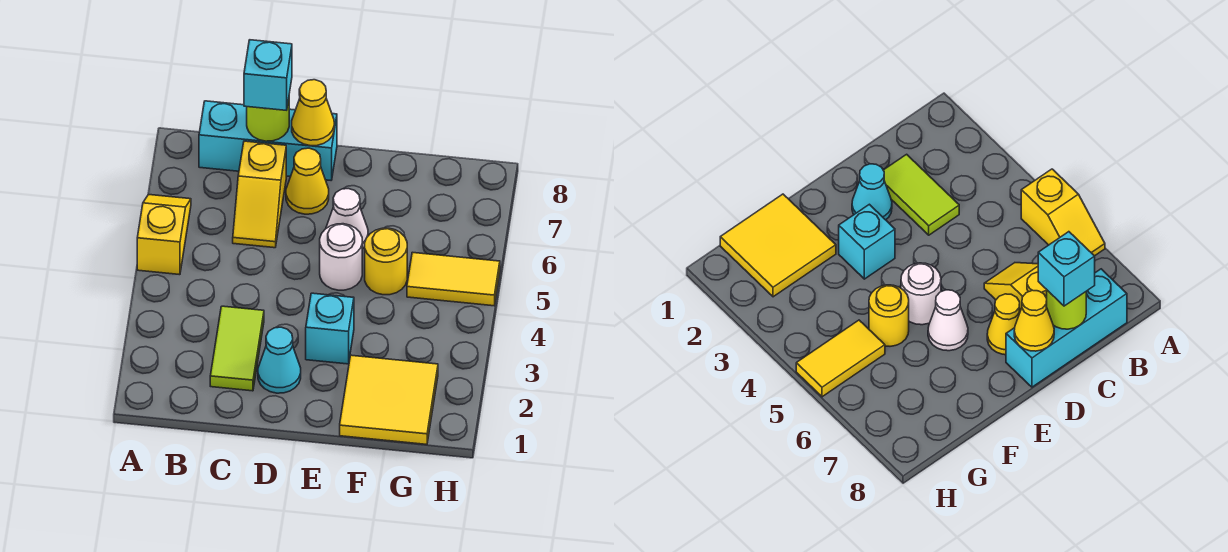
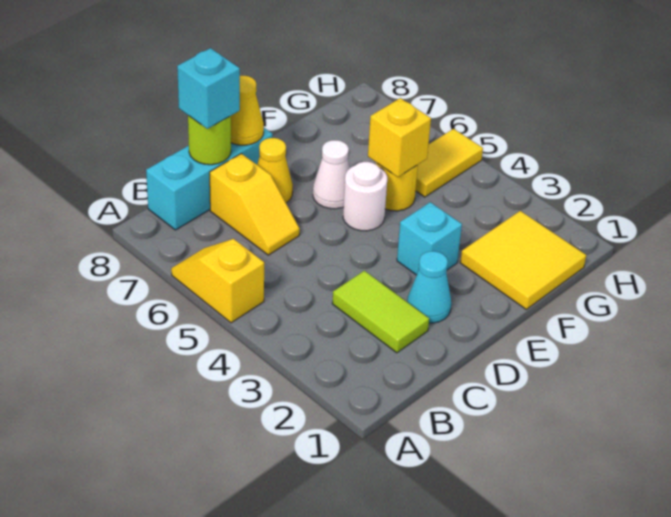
none -> yellow brick F5 level 2

